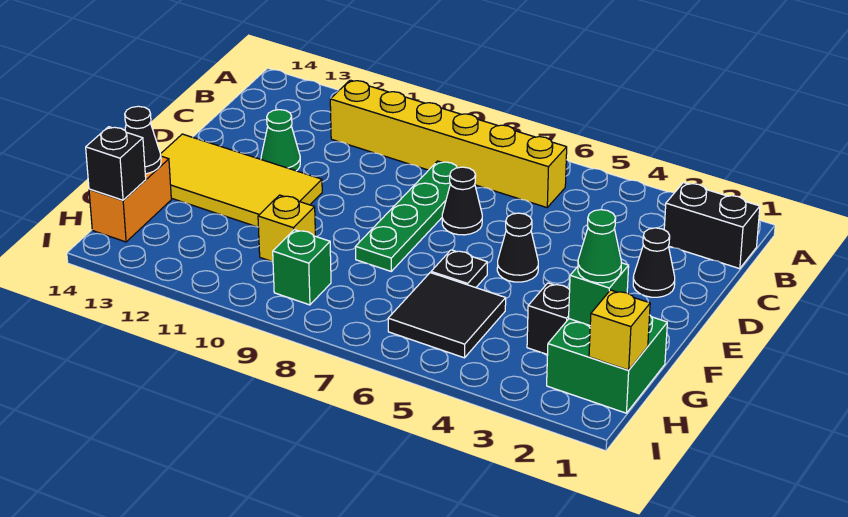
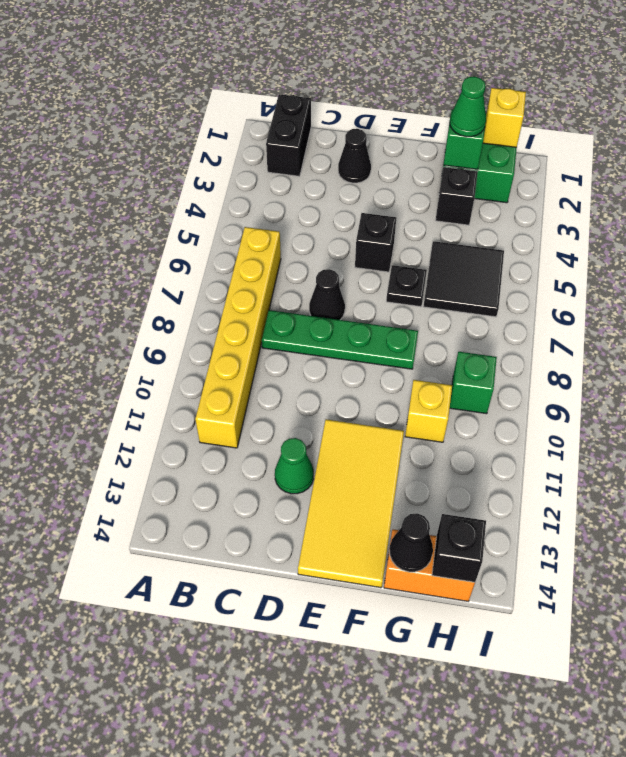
black cone E5 level 1 -> black brick E5 level 1

